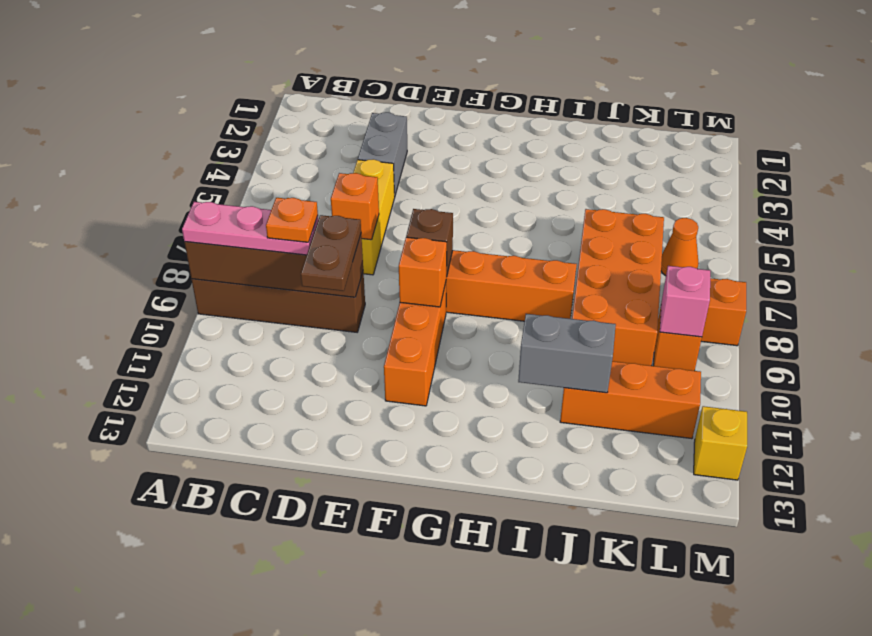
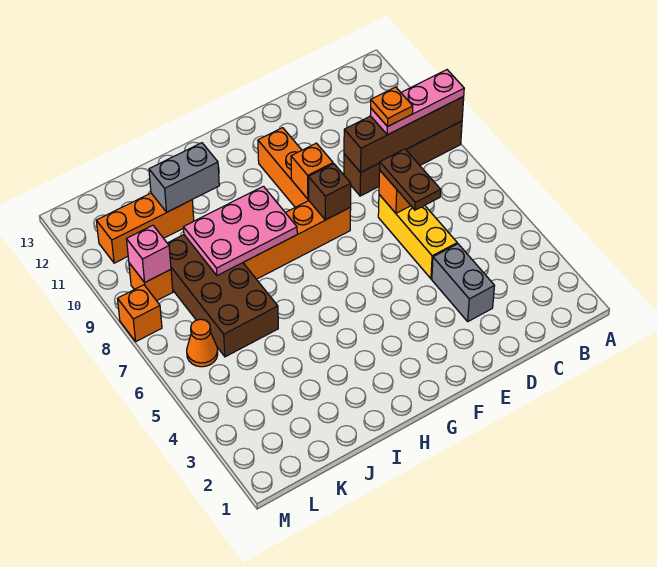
brown plate D9:D10 level 3 -> brown plate D6:D7 level 3
none -> pink plate H8:J9 level 2
orange brick J6:K9 level 1 -> brown brick J6:K9 level 1
yellow brick M12 level 1 -> none

